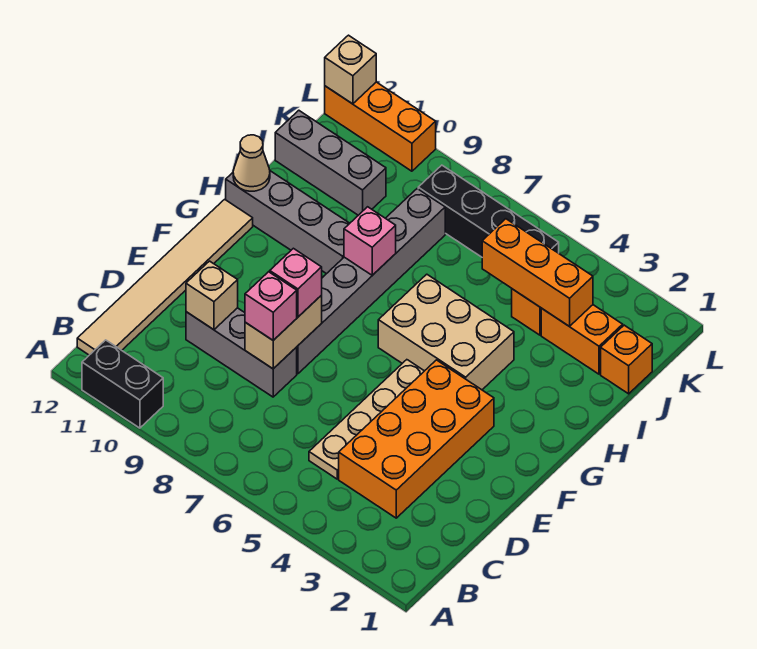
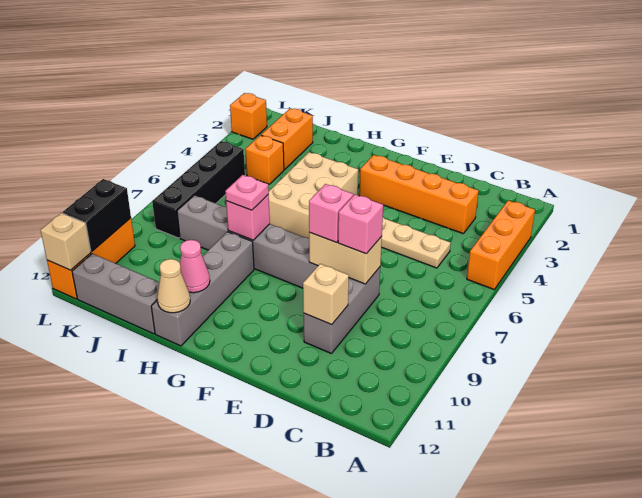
black brick A10:A11 level 1 -> black brick L10:L11 level 2
tan tile B12:G12 level 1 -> none
orange brick C3:F4 level 1 -> orange brick C3:F3 level 1
none -> pink plate H8 level 3
none -> pink cone H11 level 2
orange brick J1 level 1 -> orange brick L2 level 1
orange brick J3:J5 level 2 -> orange brick A3:A5 level 1
grey brick J10:J12 level 1 -> grey brick I12:K12 level 1

